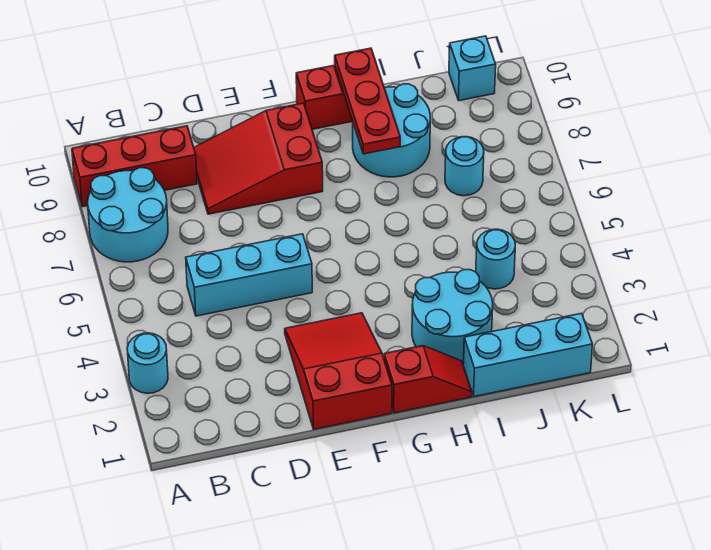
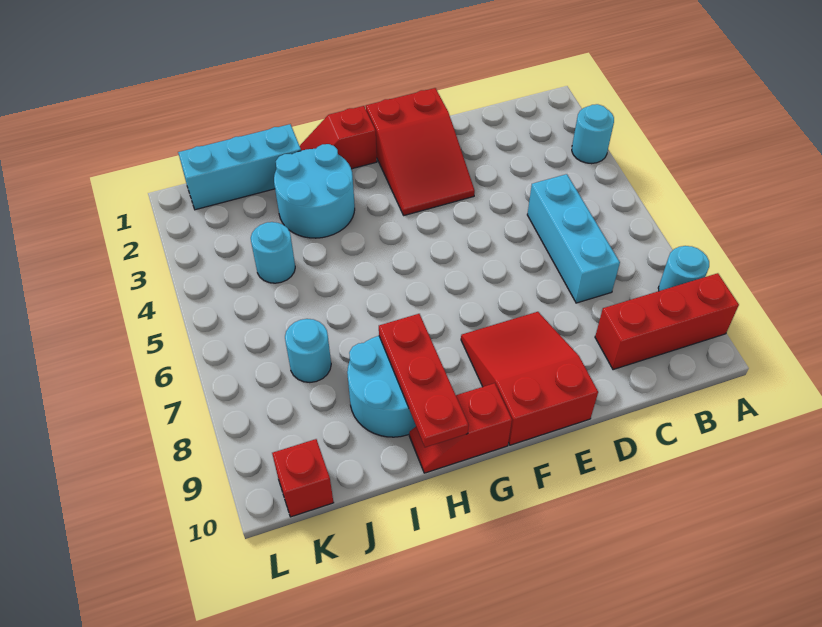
cyan round brick A7:B8 level 1 -> cyan round brick A8 level 1
cyan brick C5:E5 level 1 -> cyan brick C5:C7 level 1
red slope D8:F9 level 1 top F -> red slope E8:F10 level 1 top 10
cyan brick K10 level 1 -> red brick K10 level 1

